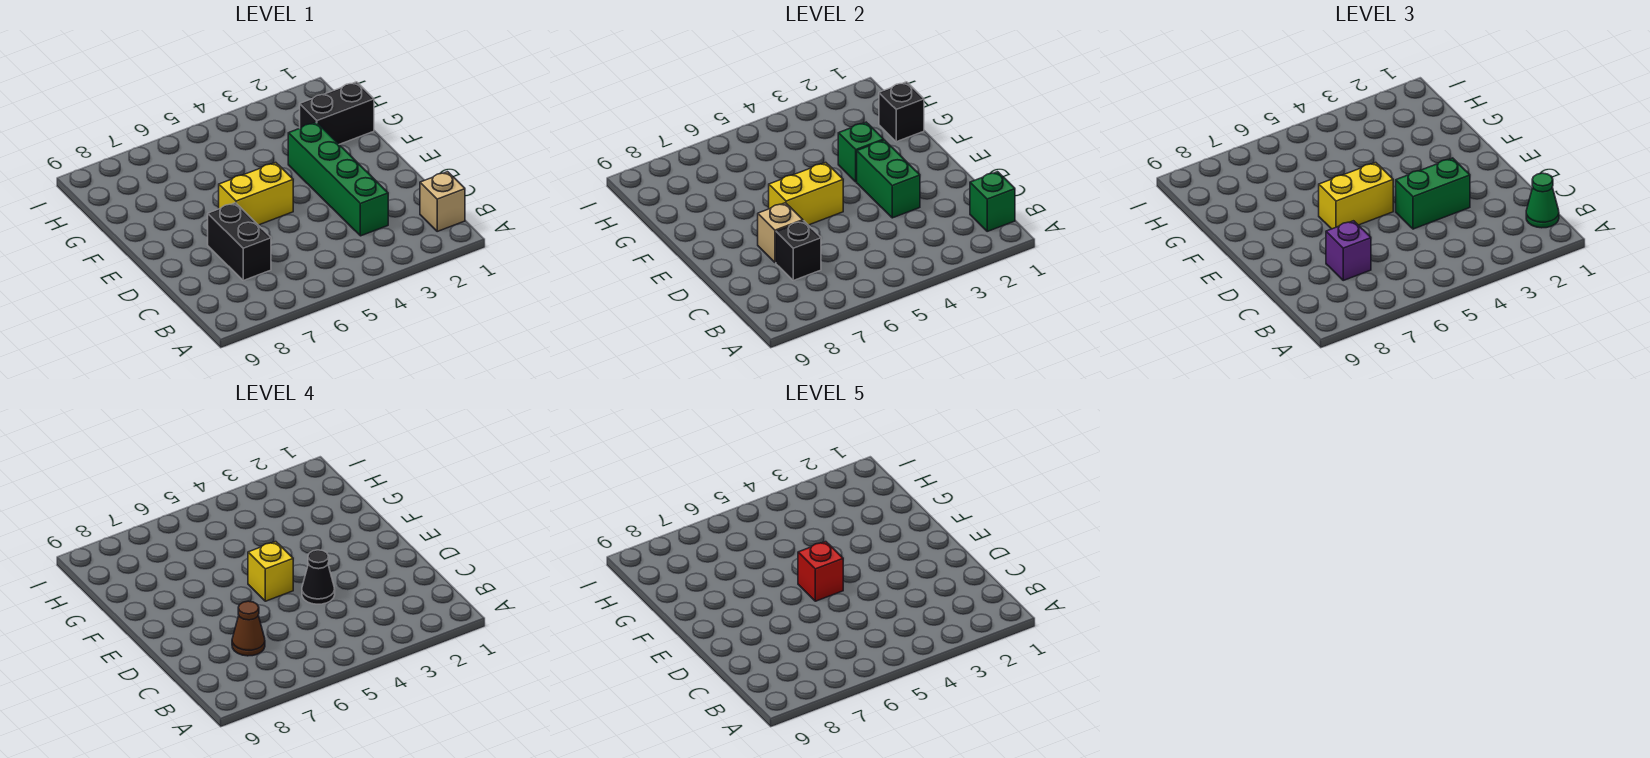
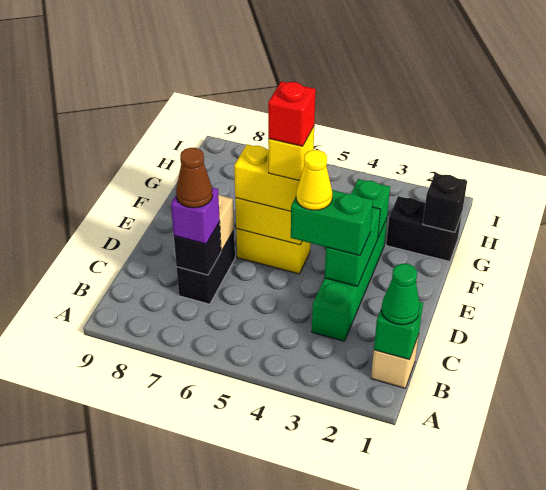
black cone D4 level 4 -> yellow cone D4 level 4

